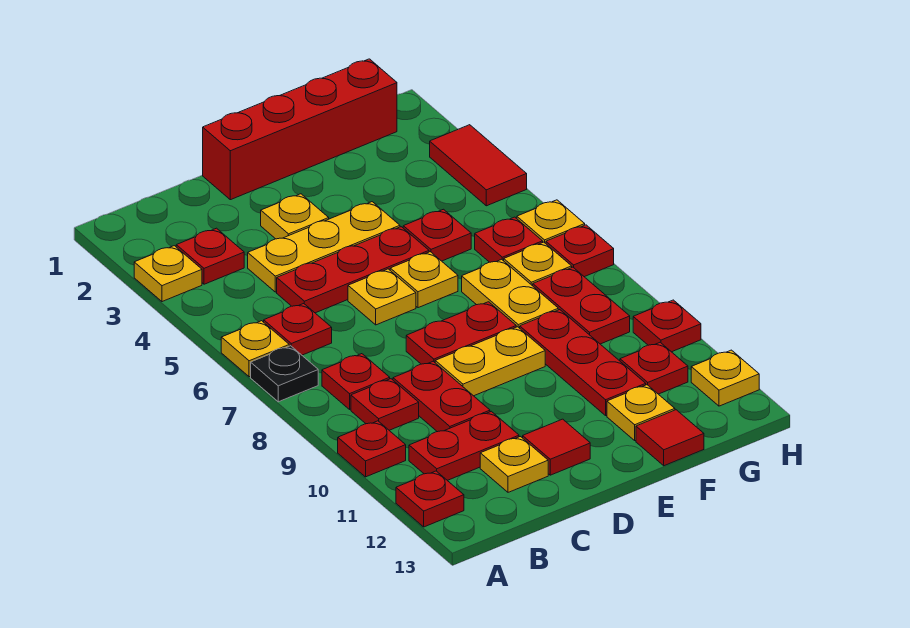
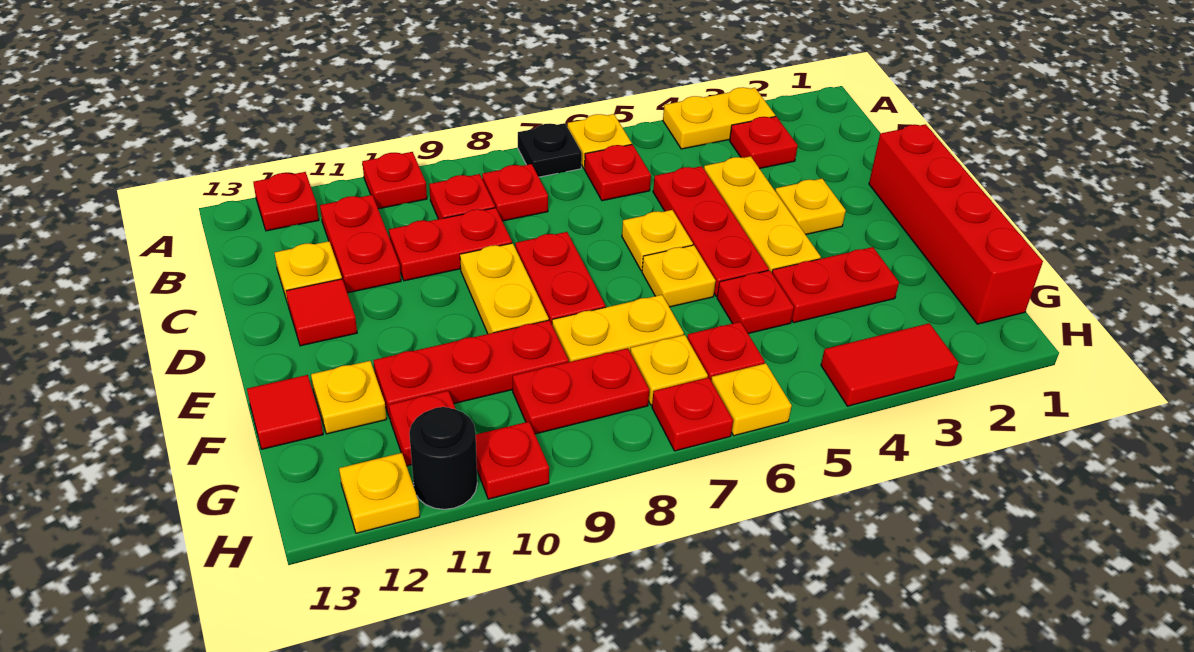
yellow plate A3 level 1 -> yellow plate A3:A4 level 1
none -> red plate F3:F4 level 1
none -> black round brick H11 level 1

